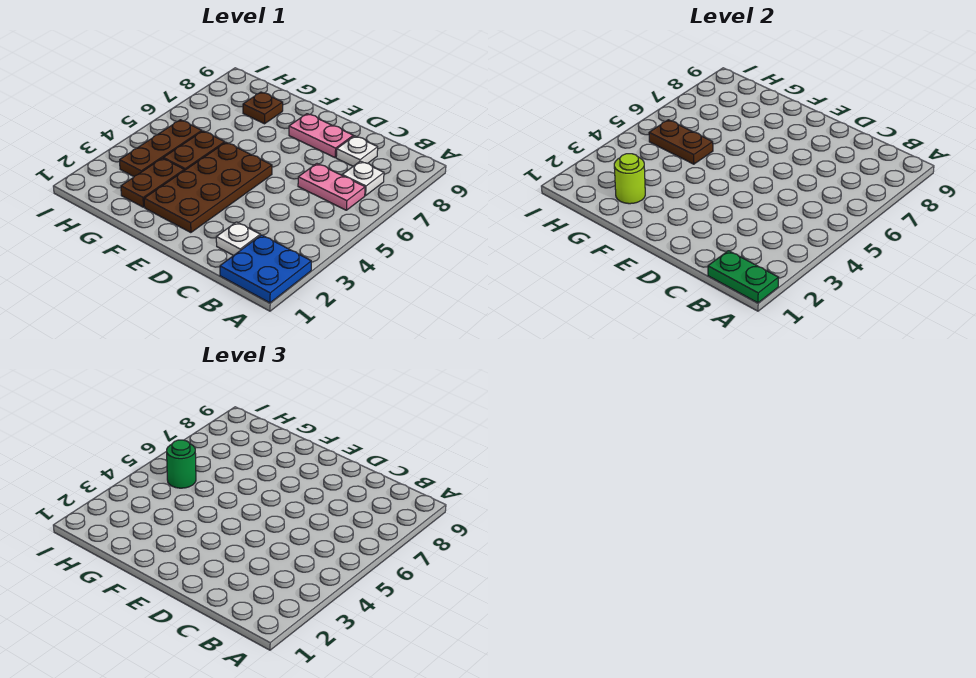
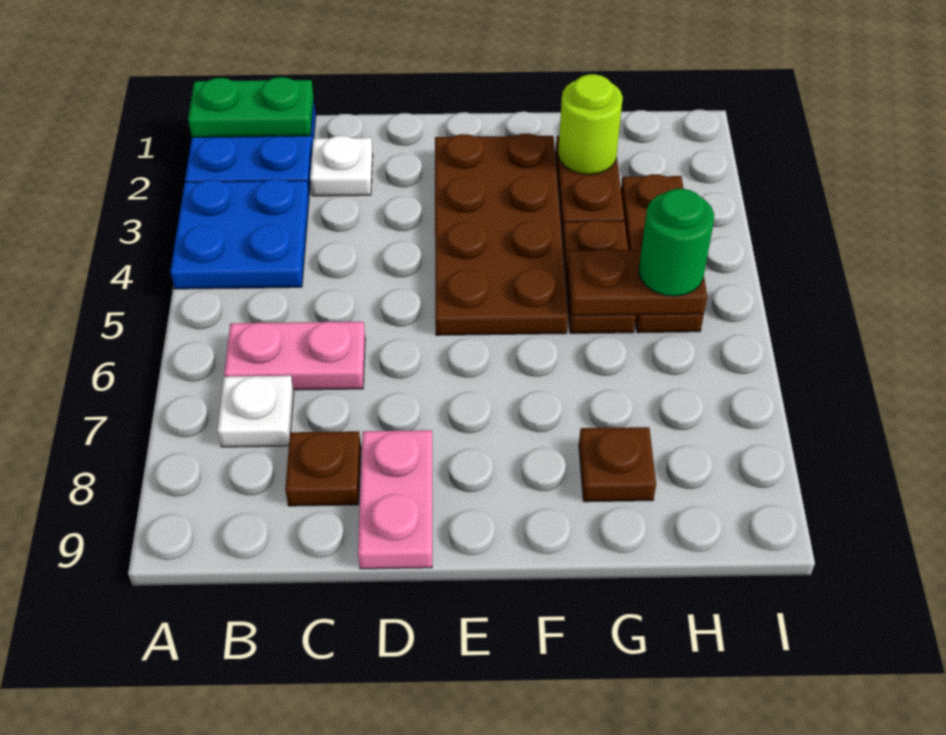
none -> blue plate A3:B4 level 1
white plate C8 level 1 -> brown plate C8 level 1
pink plate D8:E8 level 1 -> pink plate D8:D9 level 1

